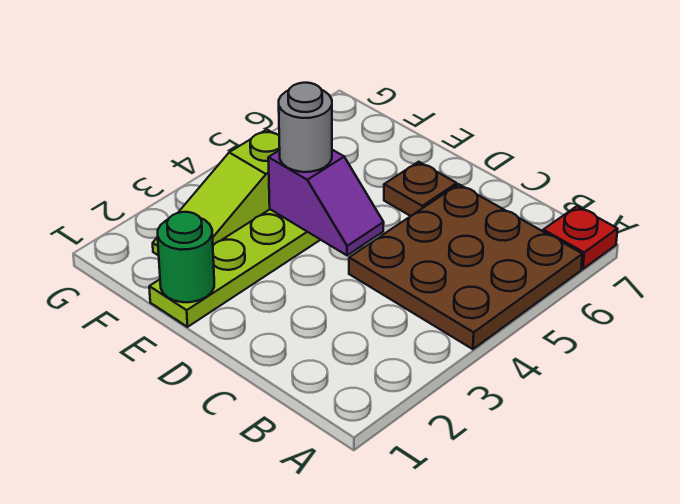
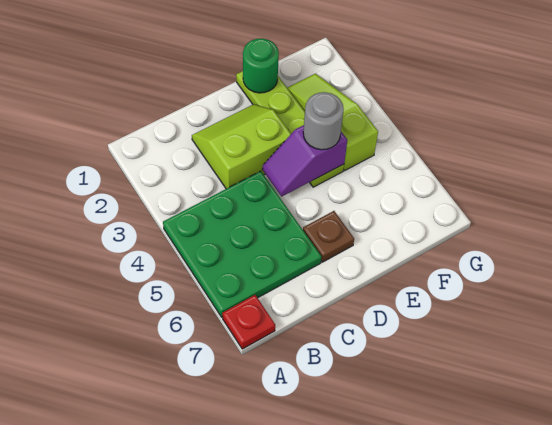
brown plate A4:C6 level 1 -> green plate A4:C6 level 1
none -> lime slope C2:D3 level 1 top 3

